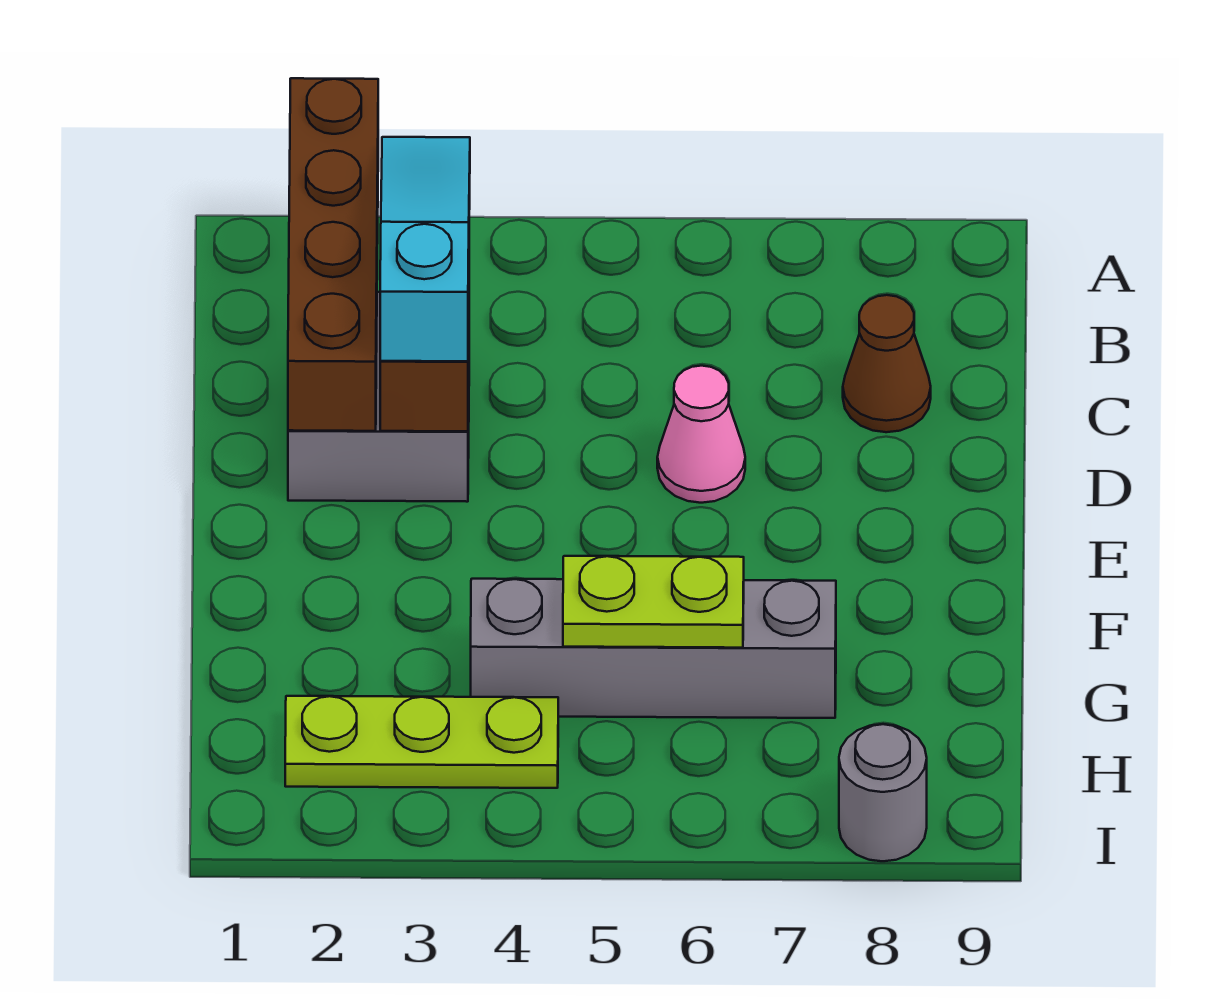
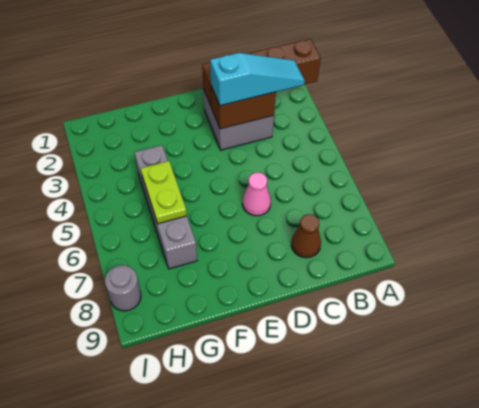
lime plate H2:H4 level 1 -> none

